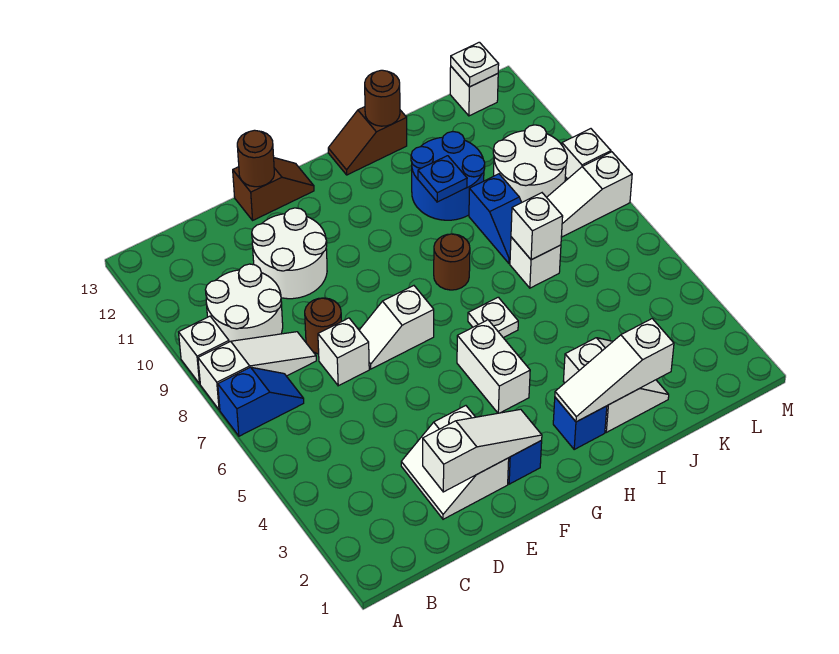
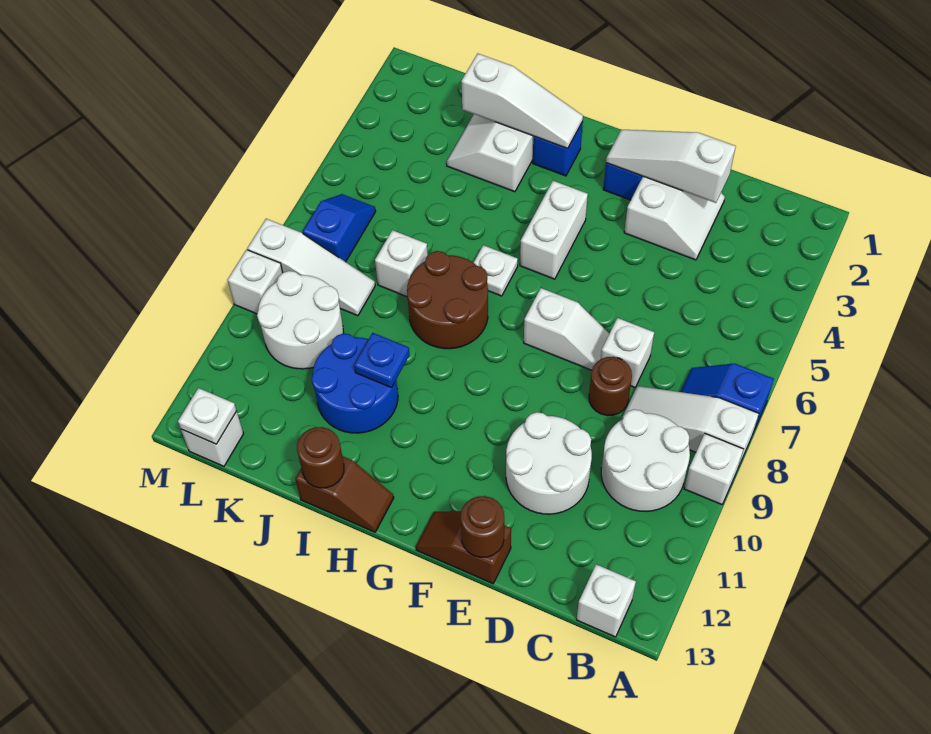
brown round brick H8 level 1 -> brown round brick H7:I8 level 1
white brick J7 level 2 -> white brick B13 level 1
blue slope J8:J9 level 1 top 9 -> blue slope L6:L7 level 1 top 7

